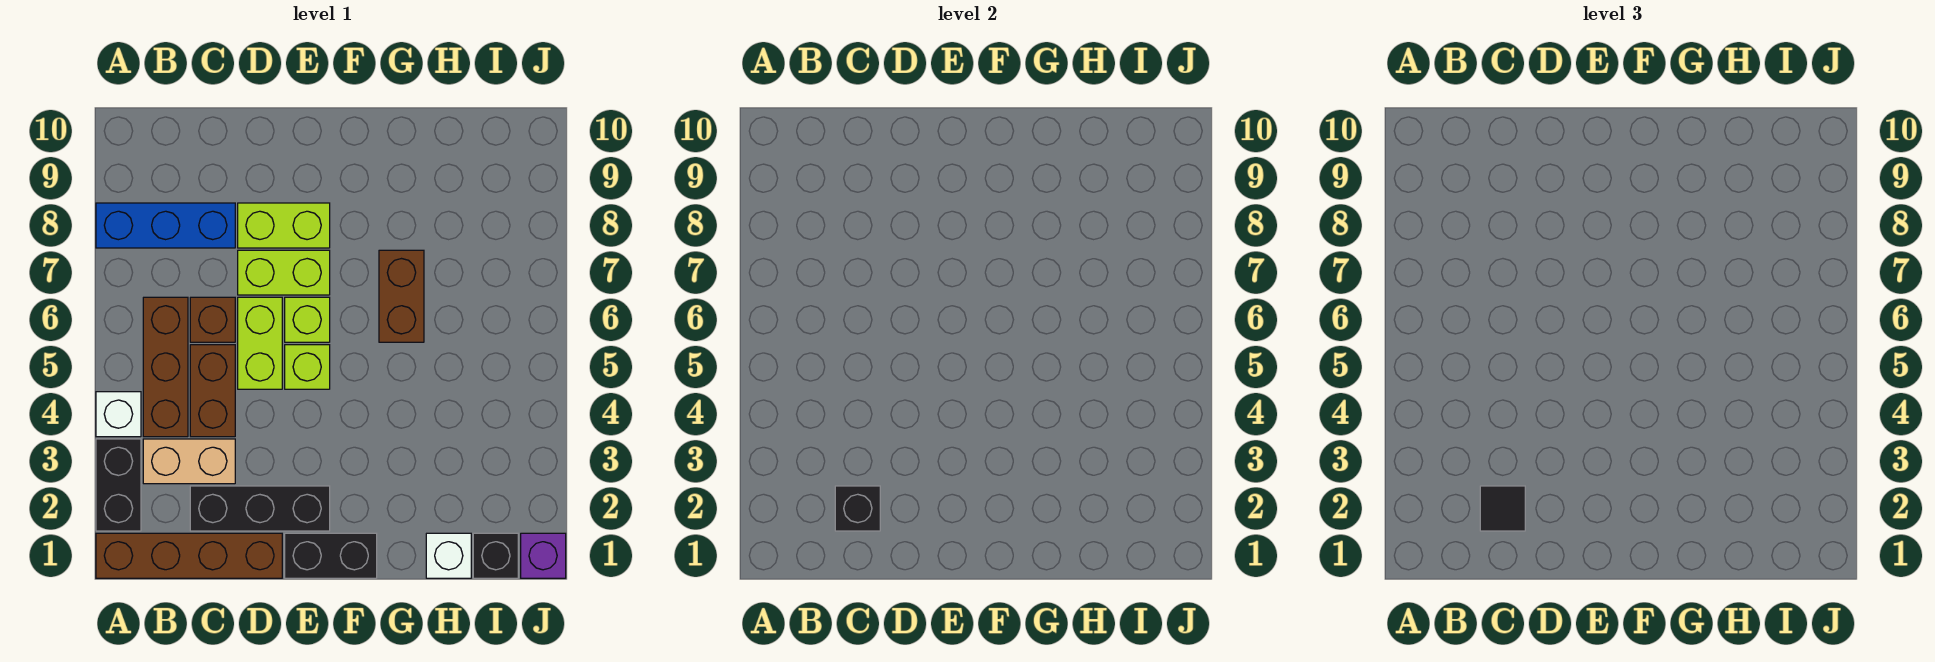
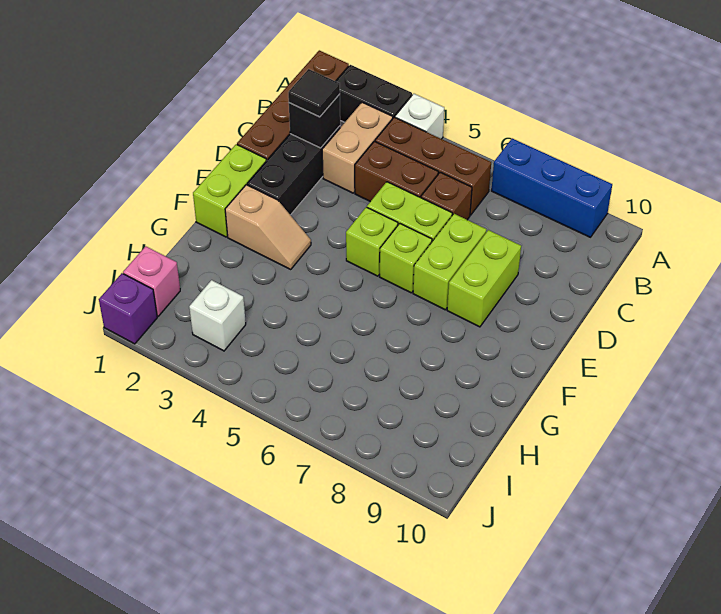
blue brick A8:C8 level 1 -> blue brick A7:A9 level 1
black brick E1:F1 level 1 -> lime brick E1:F1 level 1
none -> tan slope F2:F3 level 1 top 2
brown brick G6:G7 level 1 -> none
white brick H1 level 1 -> white brick I3 level 1
black brick I1 level 1 -> pink brick I1 level 1

